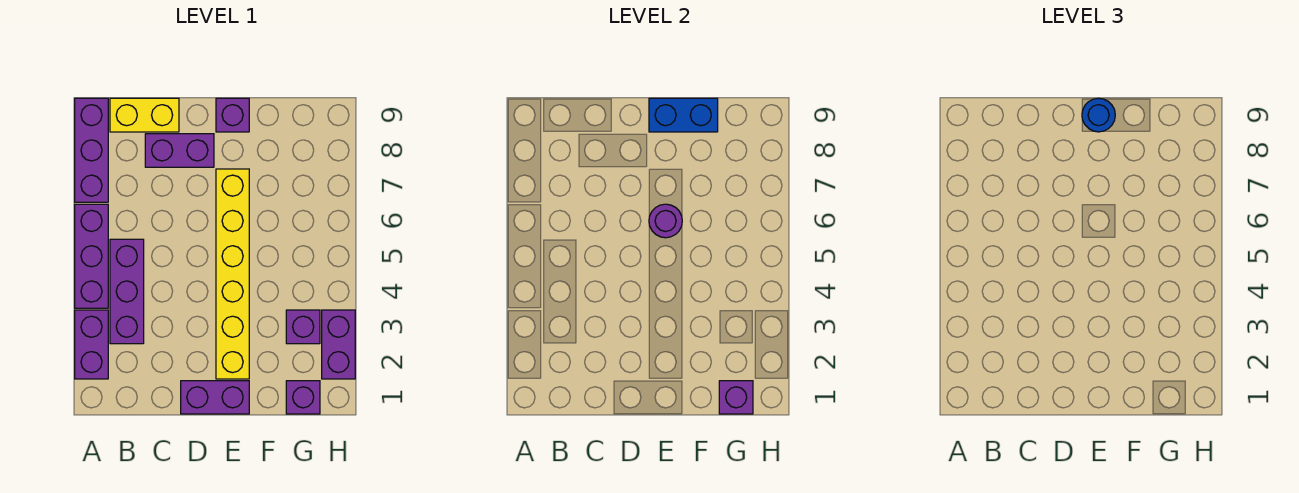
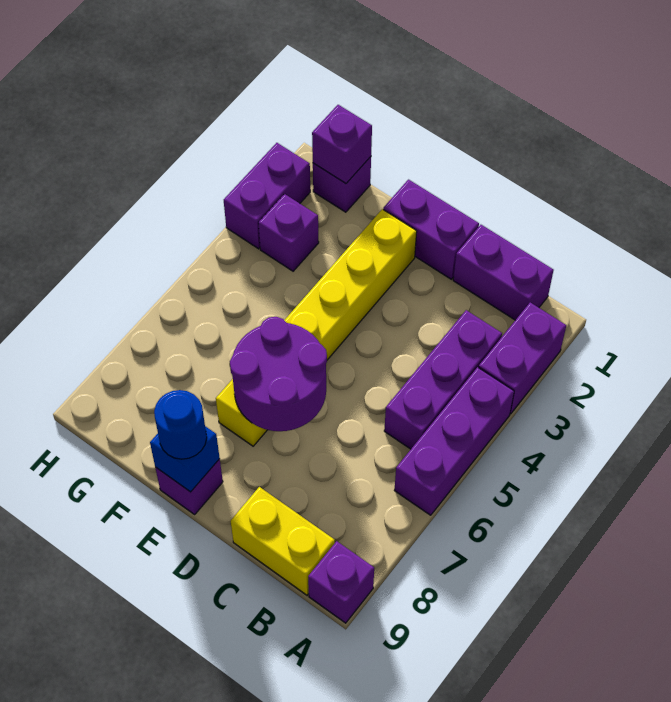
purple brick A7:A9 level 1 -> purple brick A9 level 1
purple brick C8:D8 level 1 -> purple brick B1:C1 level 1
purple round brick E6 level 2 -> purple round brick D6:E7 level 2
blue brick E9:F9 level 2 -> blue brick E9 level 2

